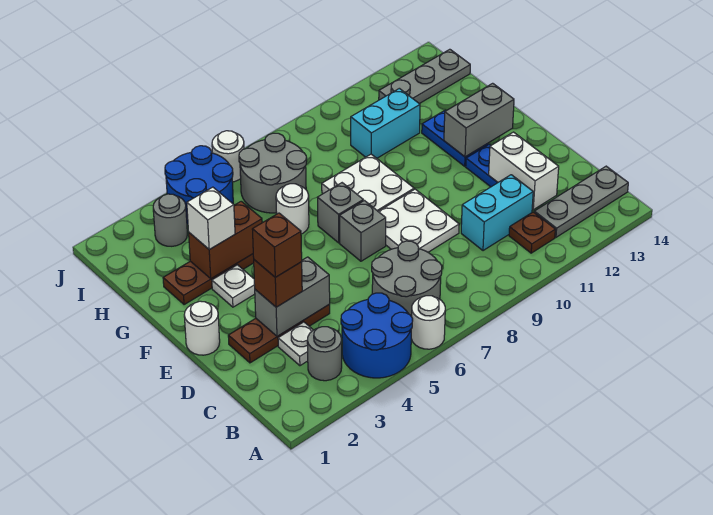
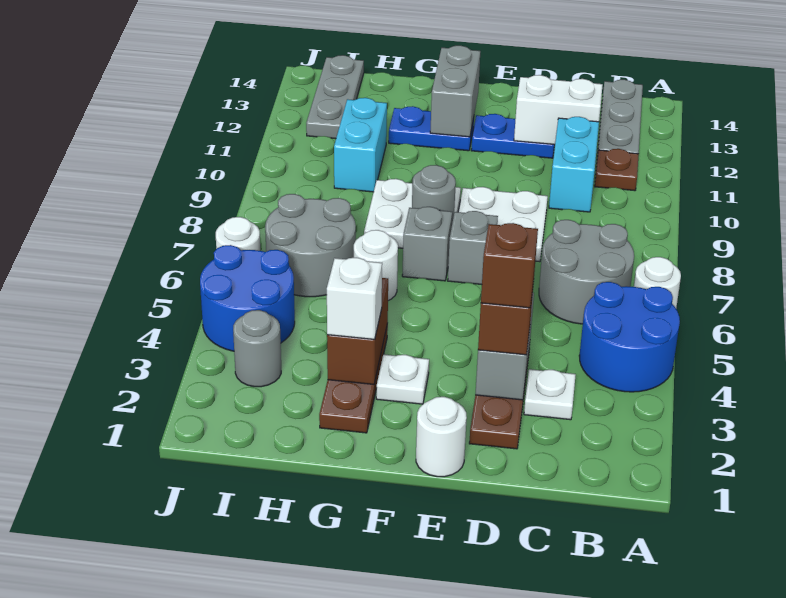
grey round brick B3 level 1 -> grey round brick F8 level 2

